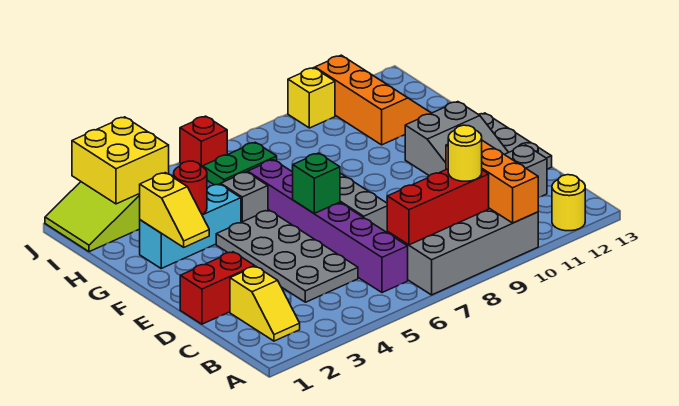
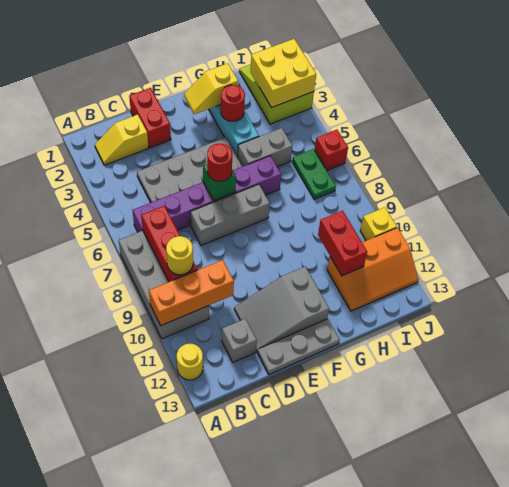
none -> red round brick E6 level 3
grey brick G5 level 1 -> grey brick G5:H5 level 1
none -> red brick H10:H11 level 2

